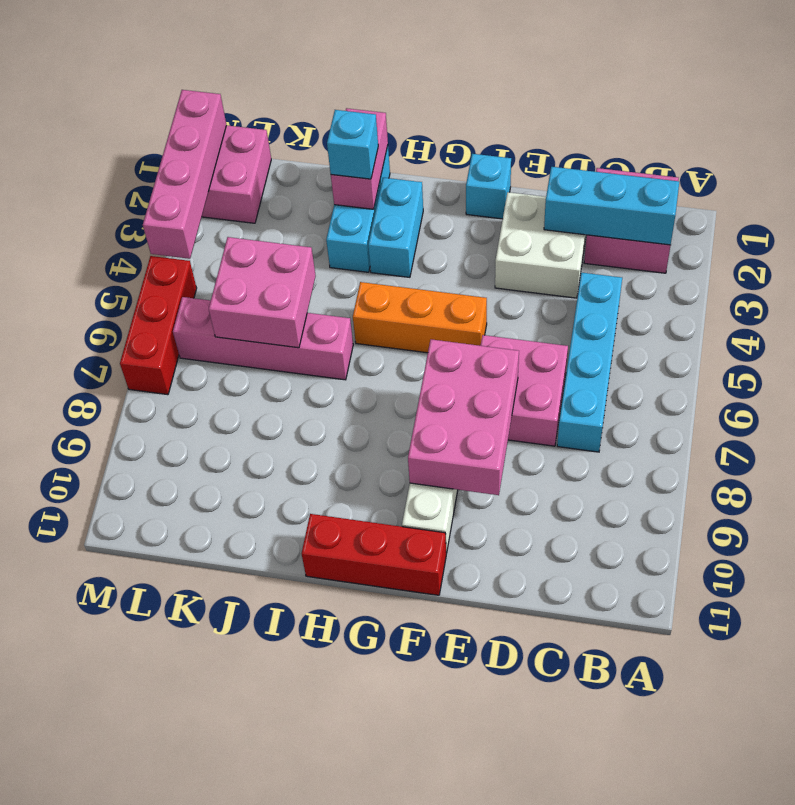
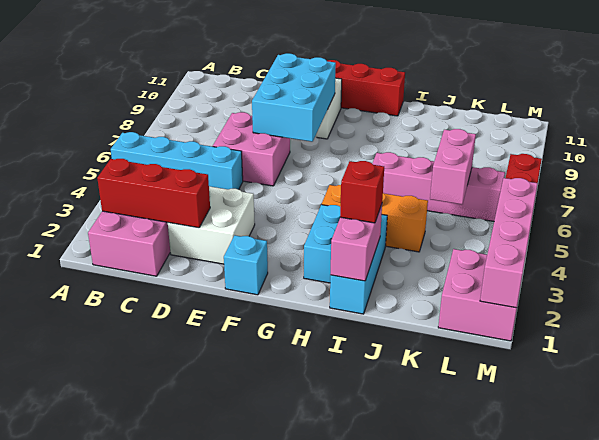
cyan brick B2:D2 level 2 -> red brick B2:D2 level 2
cyan brick C4:C7 level 1 -> cyan brick A5:D5 level 1
pink brick E7:F9 level 2 -> cyan brick E7:F9 level 2
orange brick F5:H5 level 1 -> orange brick H4:J4 level 1
cyan brick I2 level 3 -> red brick I2 level 3
pink brick J5:K6 level 2 -> pink brick K5:K6 level 2

